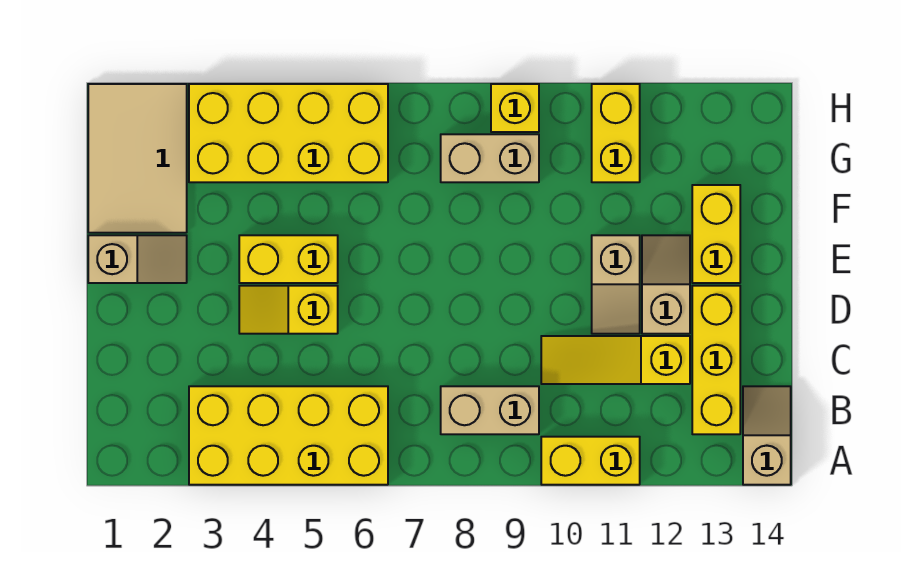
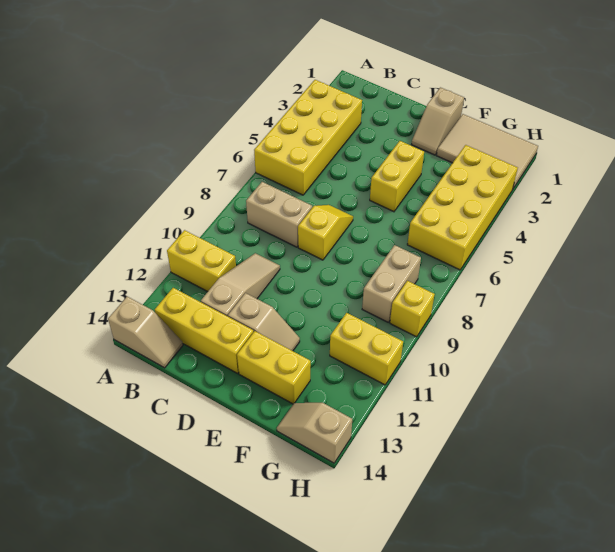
yellow brick A10:A11 level 1 -> yellow brick A11:B11 level 1
tan brick B8:B9 level 1 -> tan brick B8:C8 level 1
yellow slope C10:C12 level 1 top 12 -> tan slope C10:C12 level 1 top 12
yellow slope D4:D5 level 1 top 5 -> yellow slope D7:D8 level 1 top 8
tan slope D11:E11 level 1 top E -> tan slope G14:H14 level 1 top H

